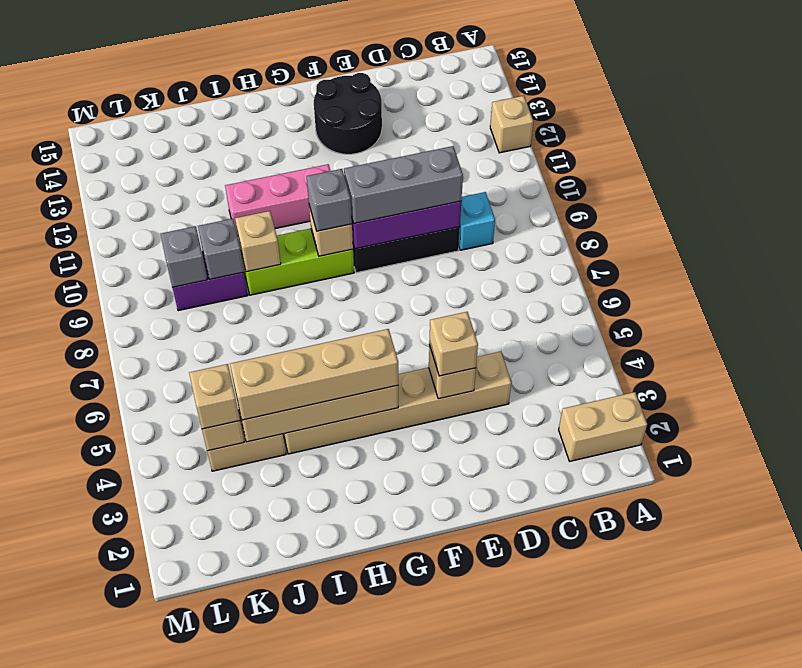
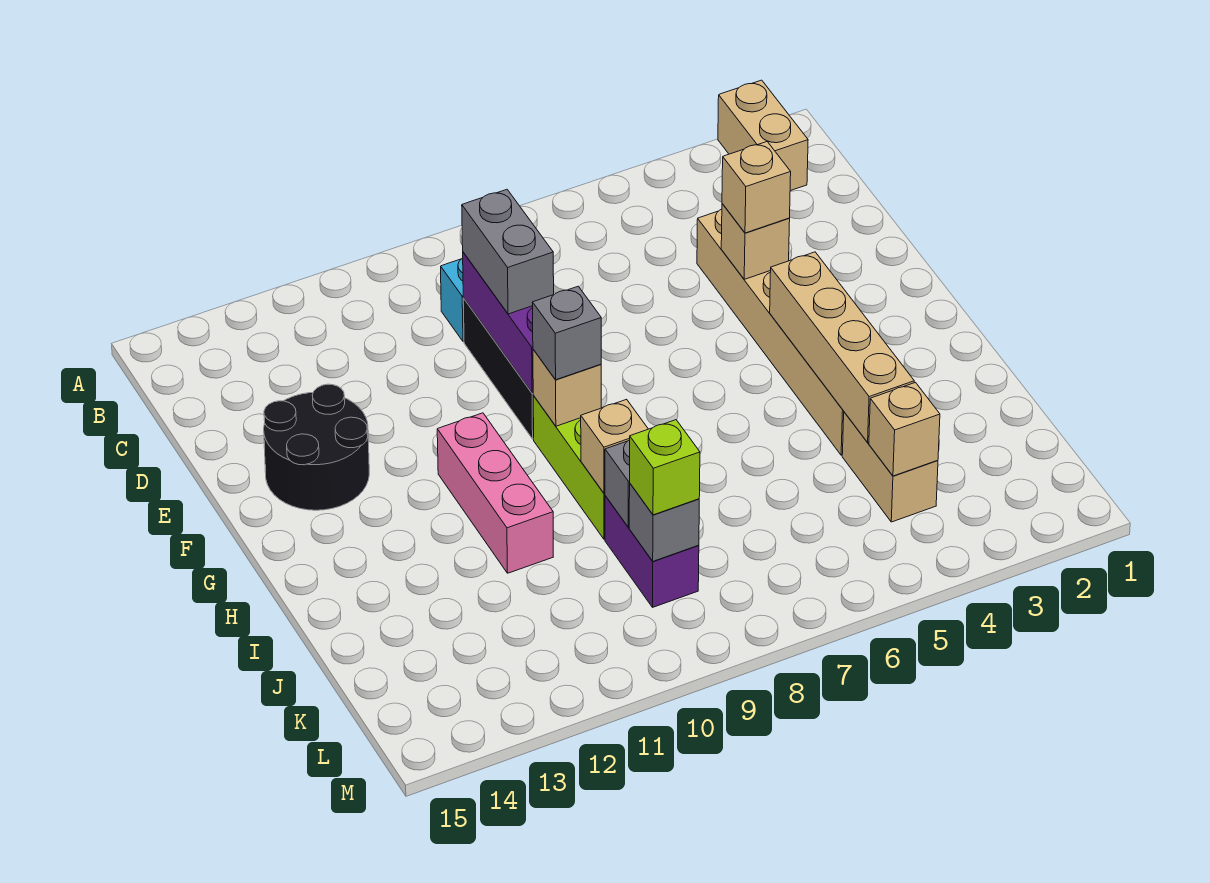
tan brick A12 level 1 -> none
grey brick D9:F9 level 3 -> grey brick D9:E9 level 3
tan brick G4:J4 level 3 -> none
tan brick K4 level 3 -> none
none -> lime brick K9 level 3

